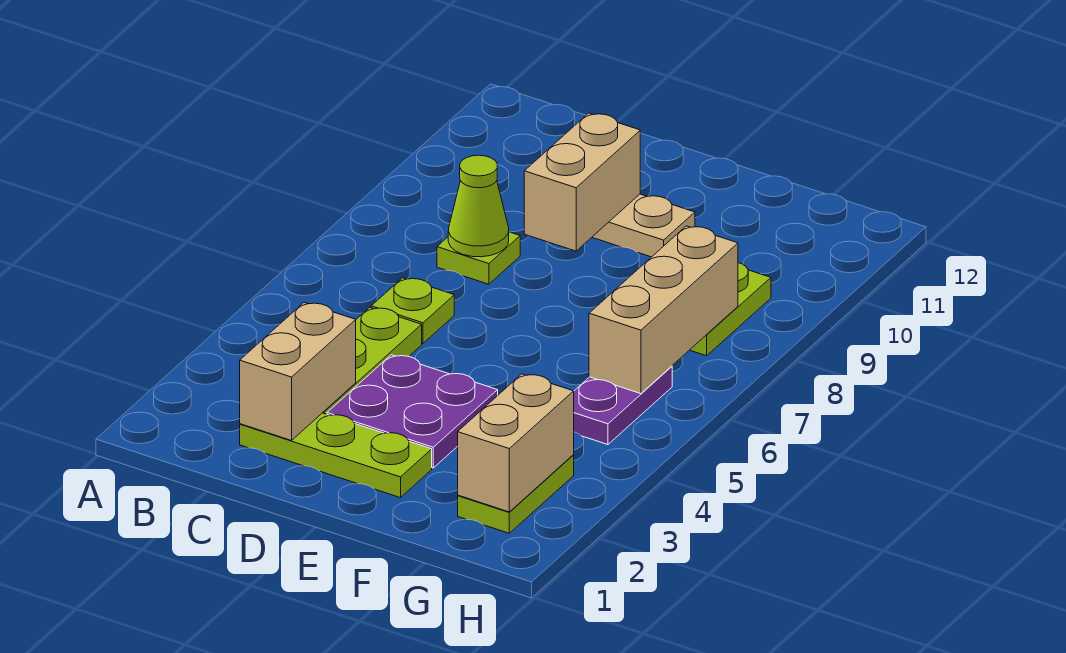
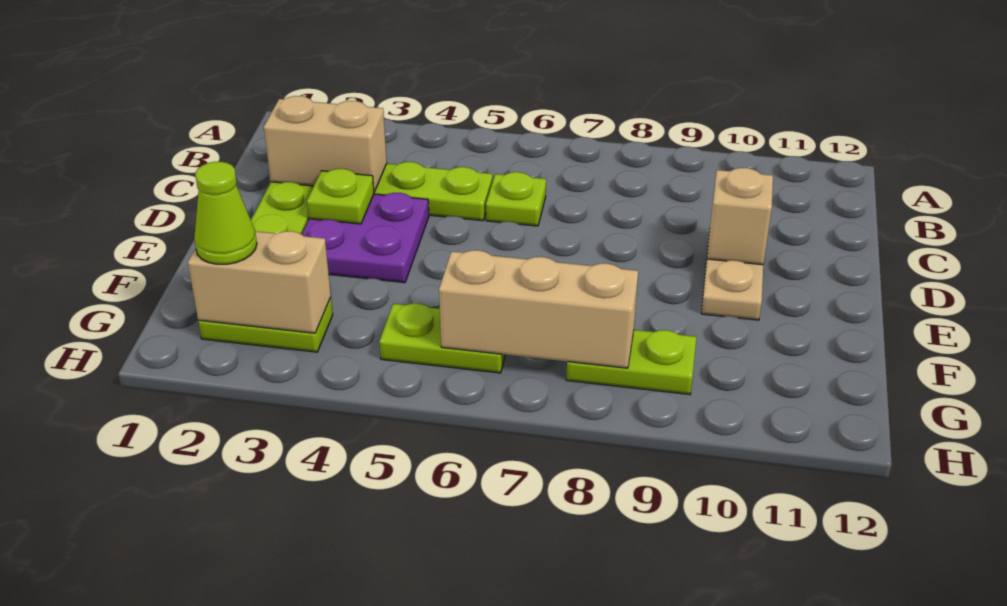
lime plate C8 level 1 -> lime plate D3 level 2
lime cone C8 level 2 -> lime cone G2 level 3
tan brick D9:D10 level 2 -> tan brick D10 level 2
purple plate G5:G6 level 1 -> lime plate G5:G6 level 1

